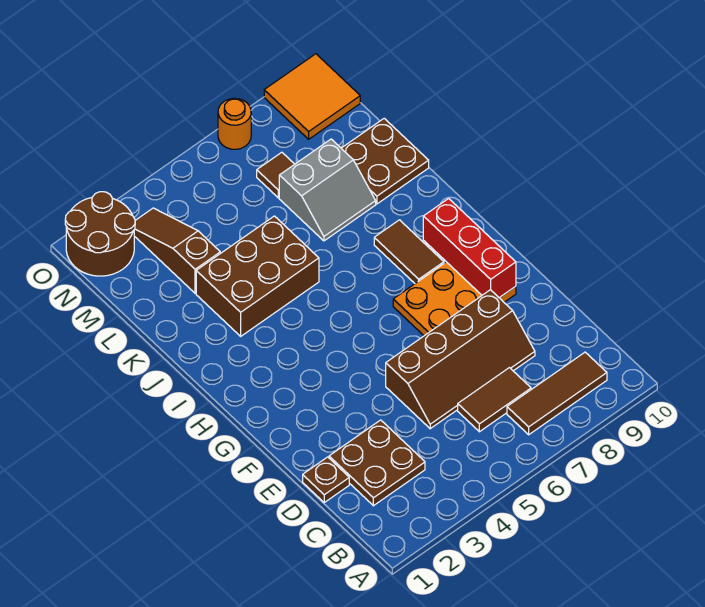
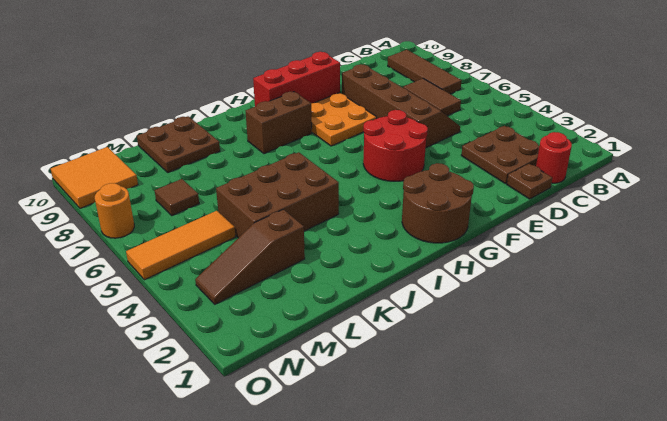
none -> red round brick C1 level 1
none -> red round brick F4:G5 level 1
brown tile H8:I8 level 1 -> brown brick H8:I8 level 1
brown brick J3:K5 level 1 -> brown brick J4:L5 level 1
grey slope K7:L8 level 1 top L -> none
none -> orange tile M5:O5 level 1
brown round brick N1:O2 level 1 -> brown round brick G1:H2 level 1

